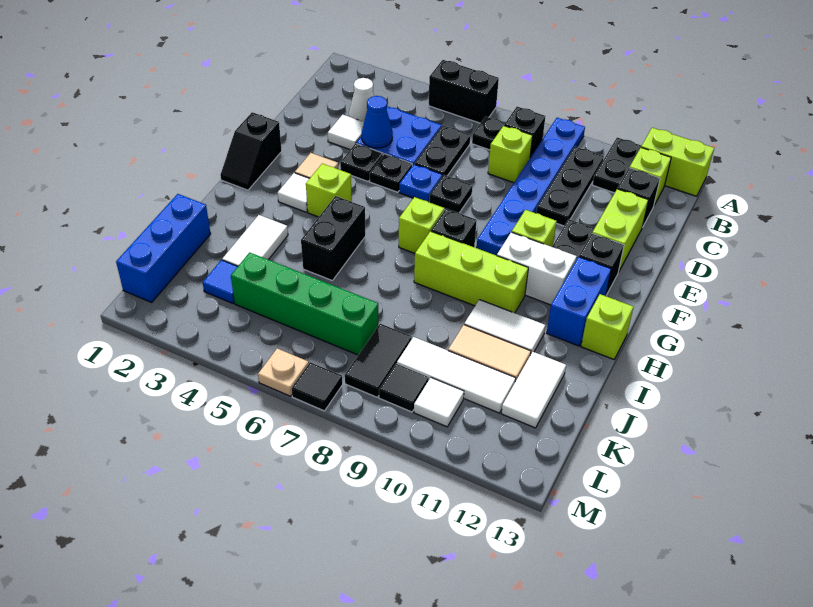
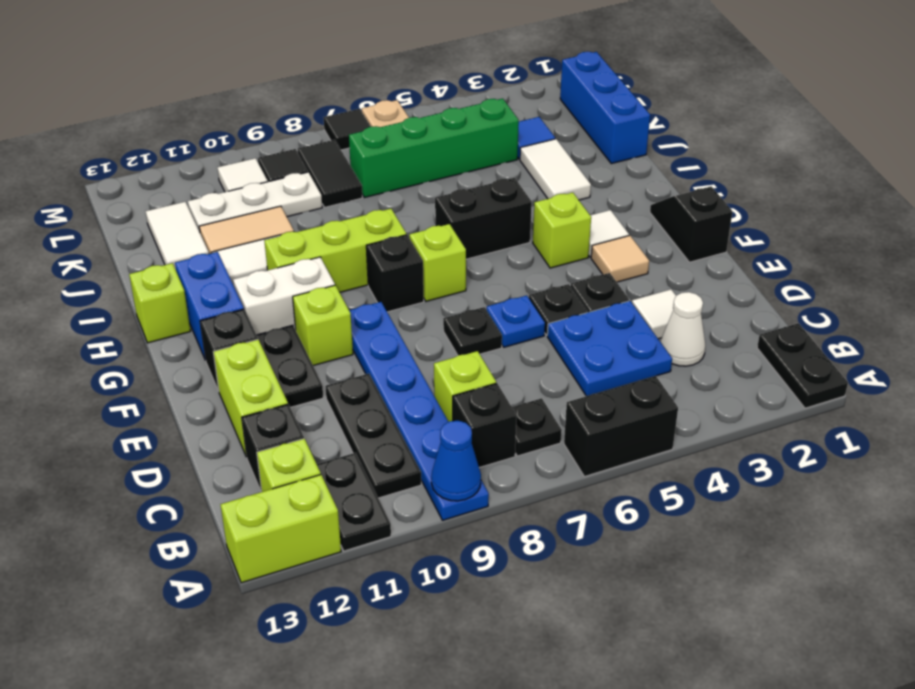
black plate C6:D6 level 1 -> black plate A1:B1 level 1
blue cone D4 level 2 -> blue cone A9 level 2
black brick H5:I5 level 1 -> black brick H5:H6 level 1
white tile K9:K11 level 1 -> white plate K9:K11 level 1

